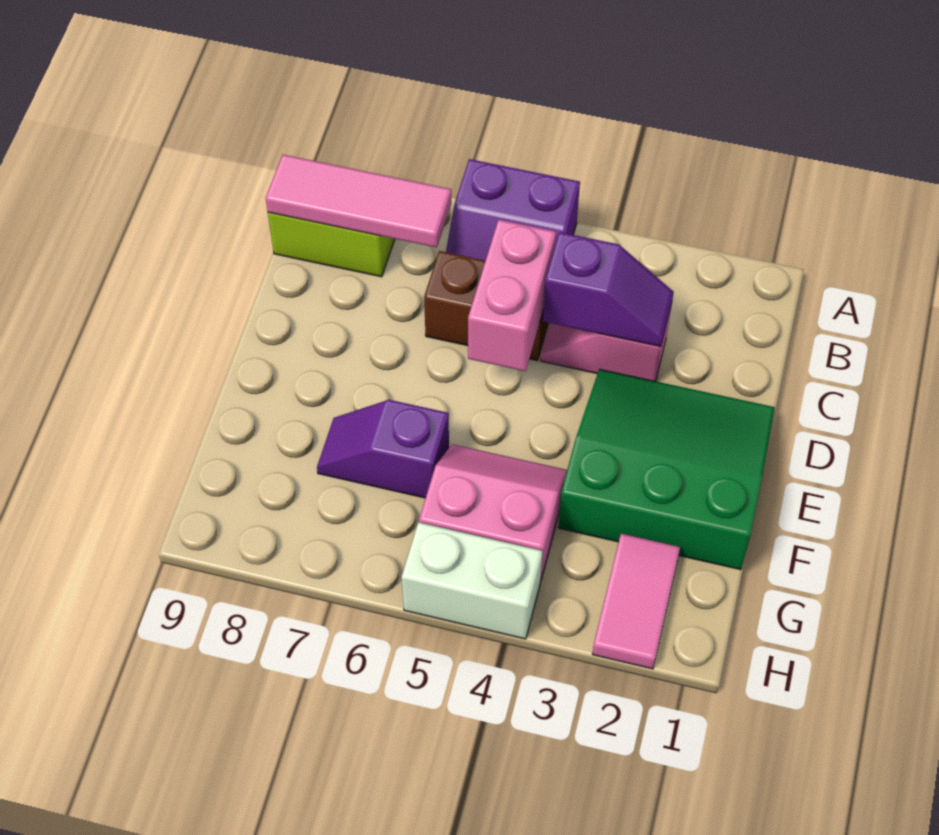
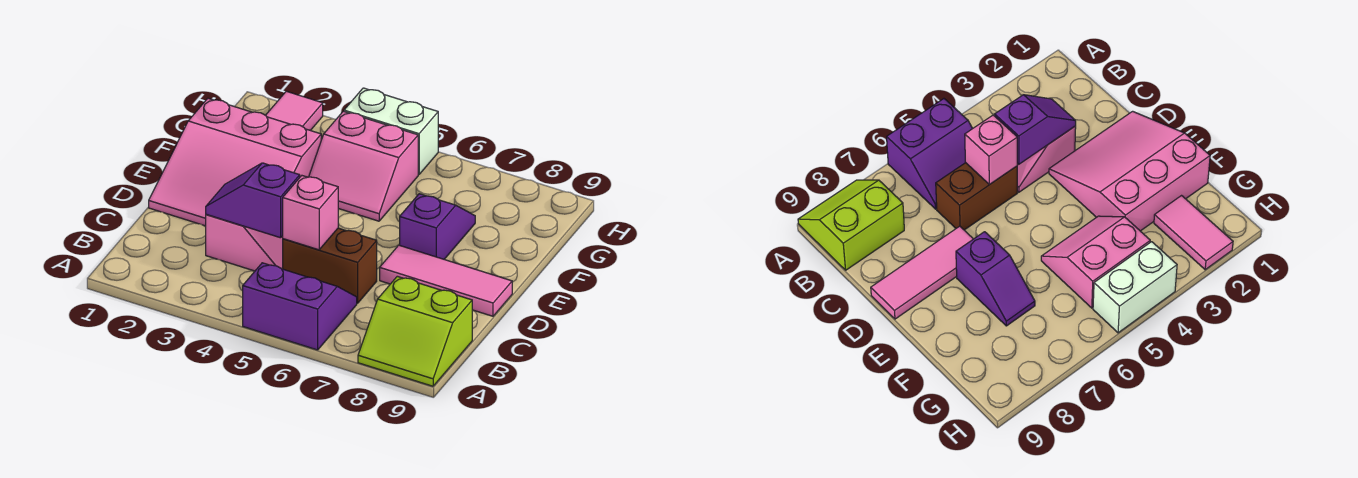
pink tile B7:B9 level 2 -> pink tile D7:D9 level 1
pink brick C5:D5 level 2 -> pink brick C5 level 2
green slope D1:F3 level 1 top F -> pink slope D1:F3 level 1 top F
purple slope F6:F7 level 1 top 6 -> purple slope E7:F7 level 1 top E

